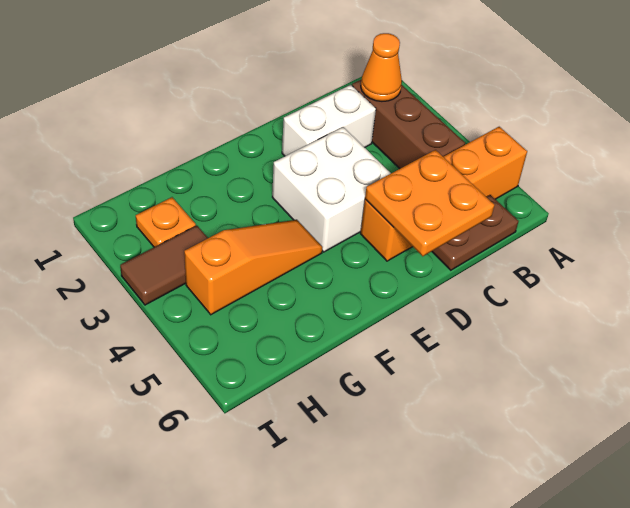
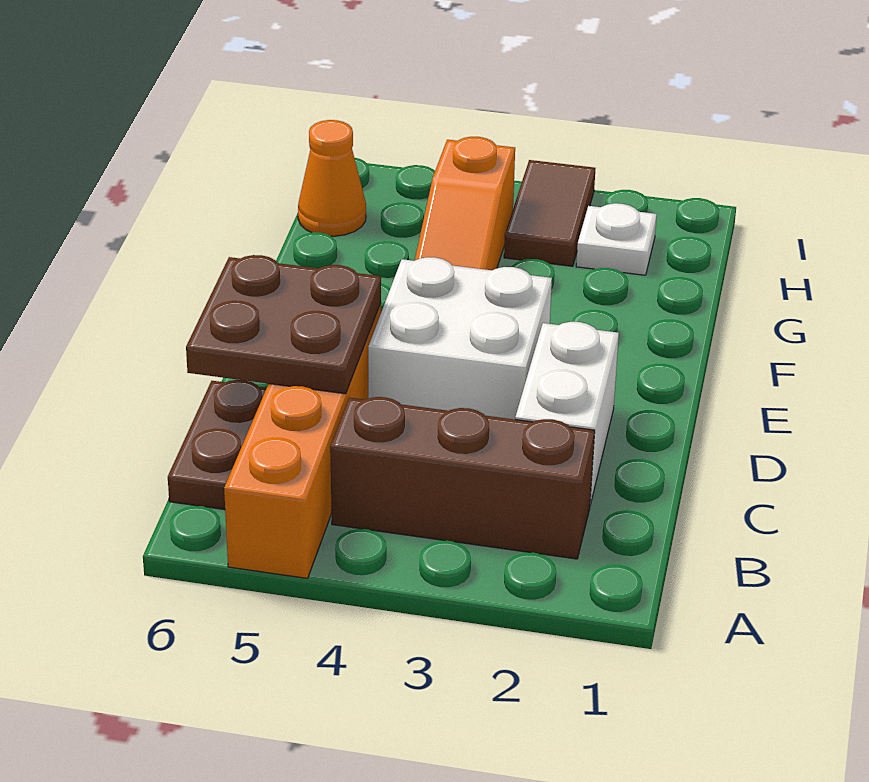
orange cone B2 level 2 -> orange cone H6 level 1
orange plate C5:D6 level 2 -> brown plate C5:D6 level 2
orange plate H2 level 1 -> white plate H2 level 1

